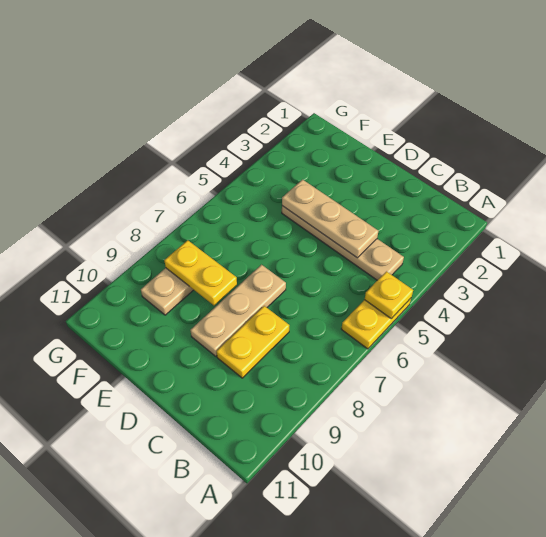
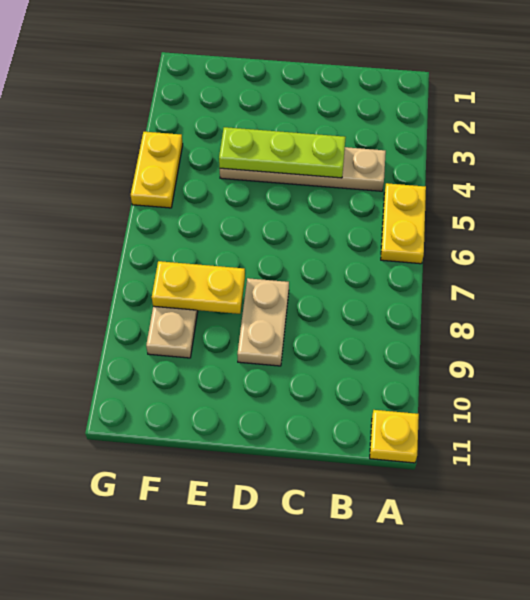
yellow plate A5 level 2 -> yellow plate A11 level 1
tan plate C4:E4 level 2 -> lime plate C4:E4 level 2
yellow plate C8:C9 level 1 -> yellow plate G4:G5 level 1
tan plate D7:D9 level 1 -> tan plate D8:D9 level 1

